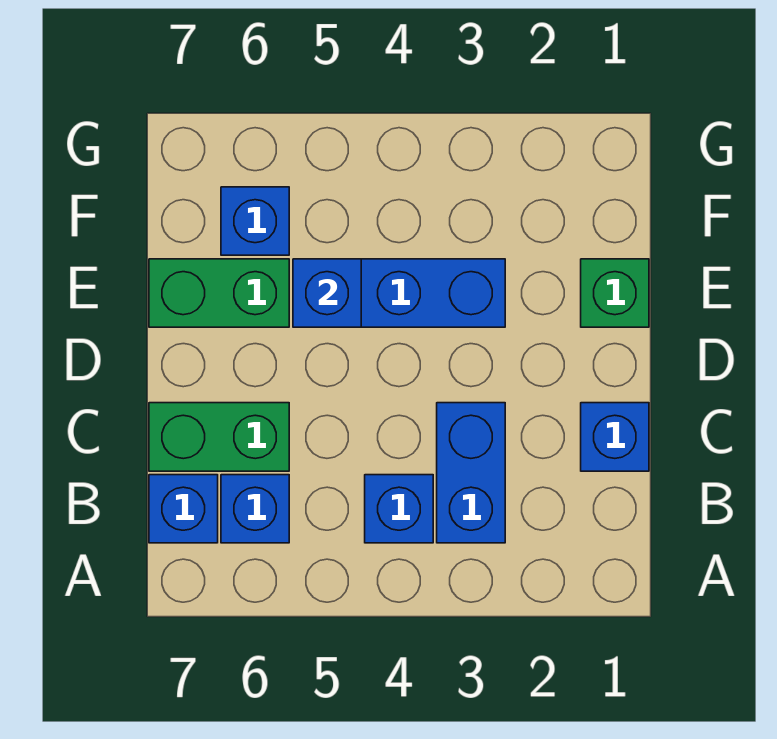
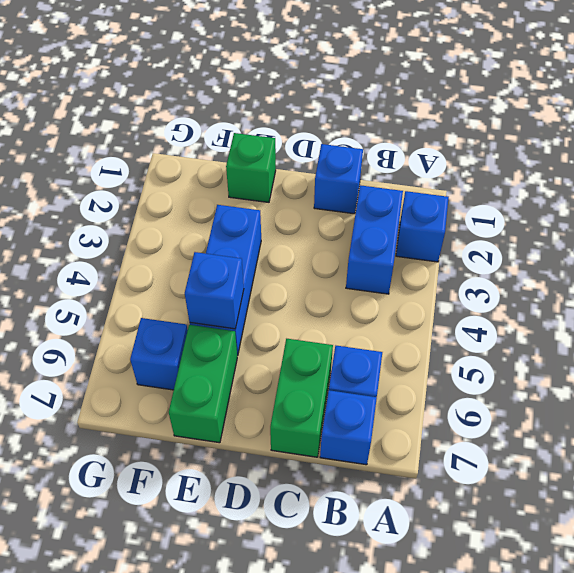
blue brick B3:C3 level 1 -> blue brick B2:B3 level 1
blue brick B4 level 1 -> blue brick A2 level 1

